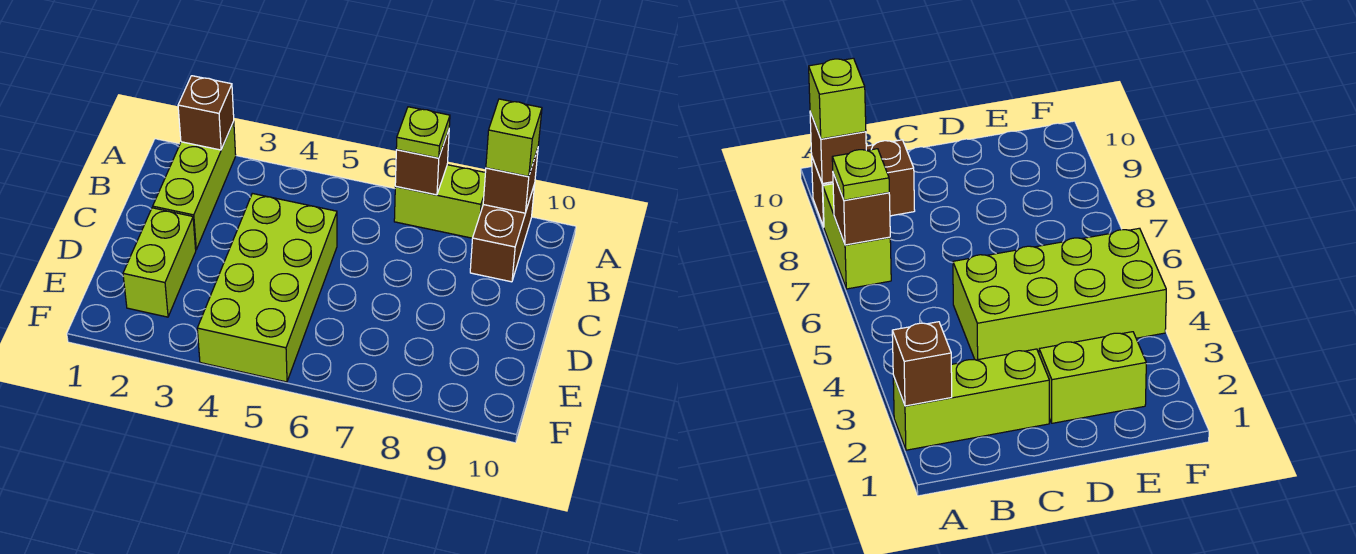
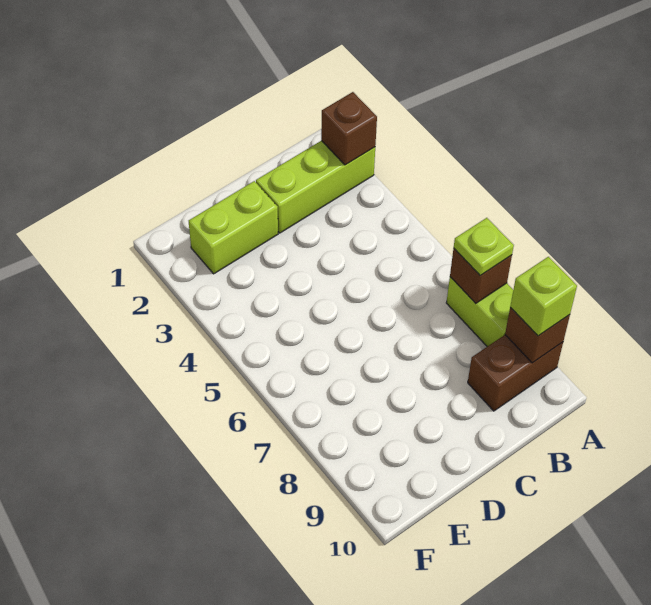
lime brick C4:F5 level 1 -> none

